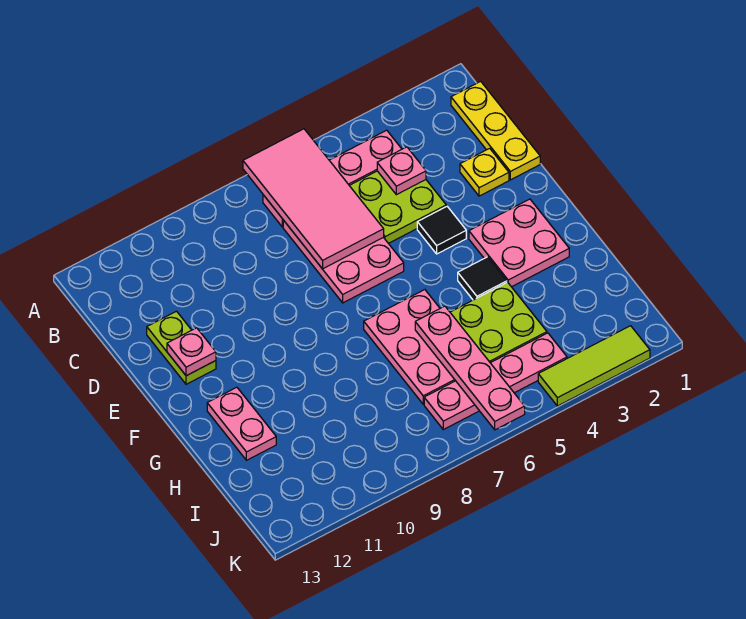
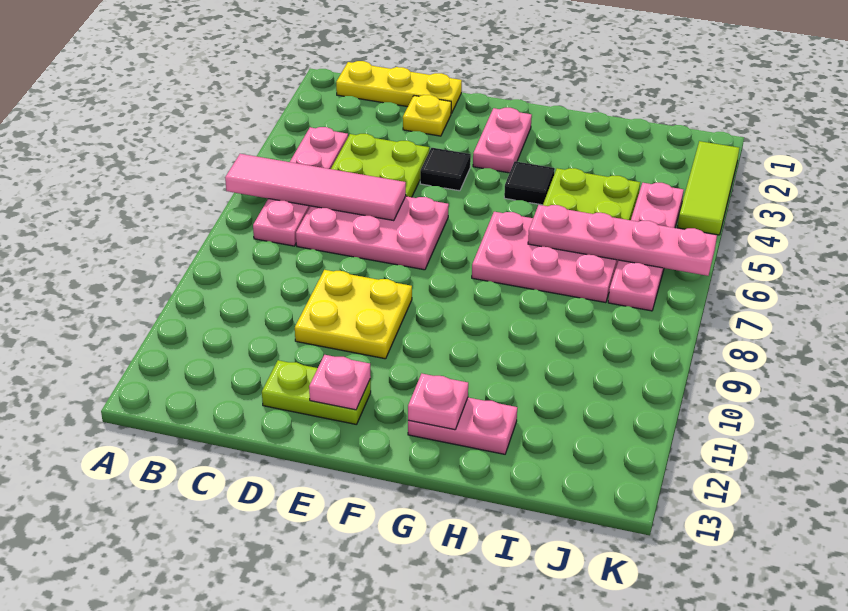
pink tile A6:D7 level 2 -> pink tile A6:D6 level 2
pink plate C4 level 2 -> pink plate G12 level 2
none -> yellow plate D9:E10 level 1
pink plate F2:G3 level 1 -> pink plate F2:F3 level 1

